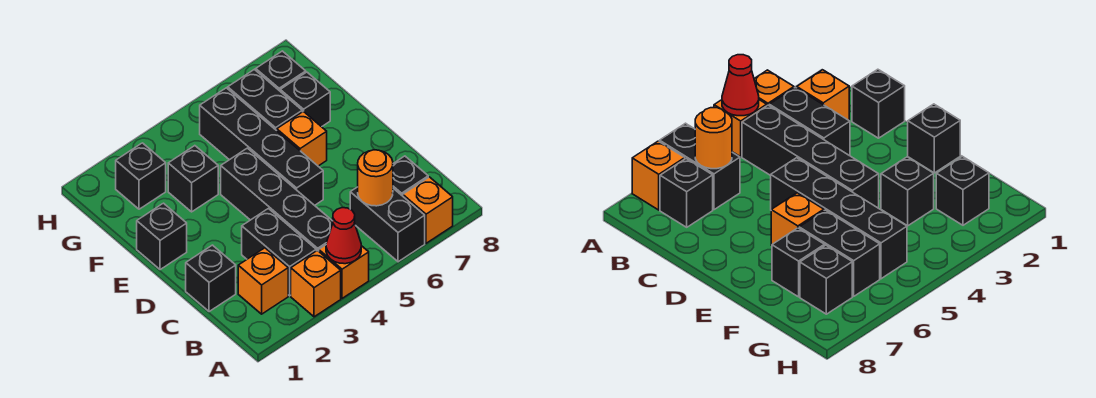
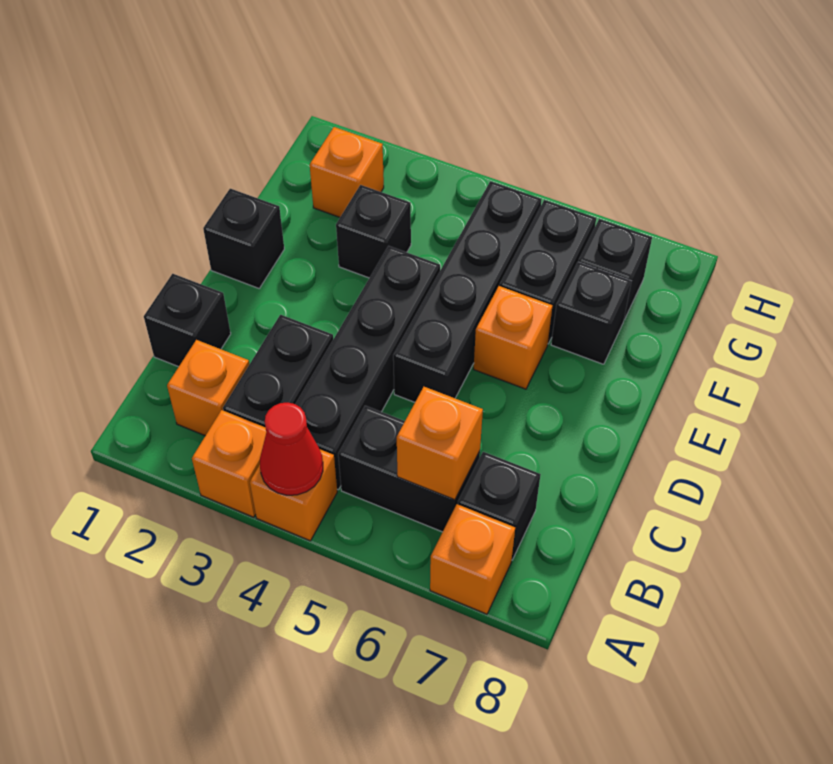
black brick A6:B6 level 1 -> black brick B5:B6 level 1
orange round brick B6 level 2 -> orange brick B6 level 2
black brick G2 level 1 -> orange brick G2 level 1

